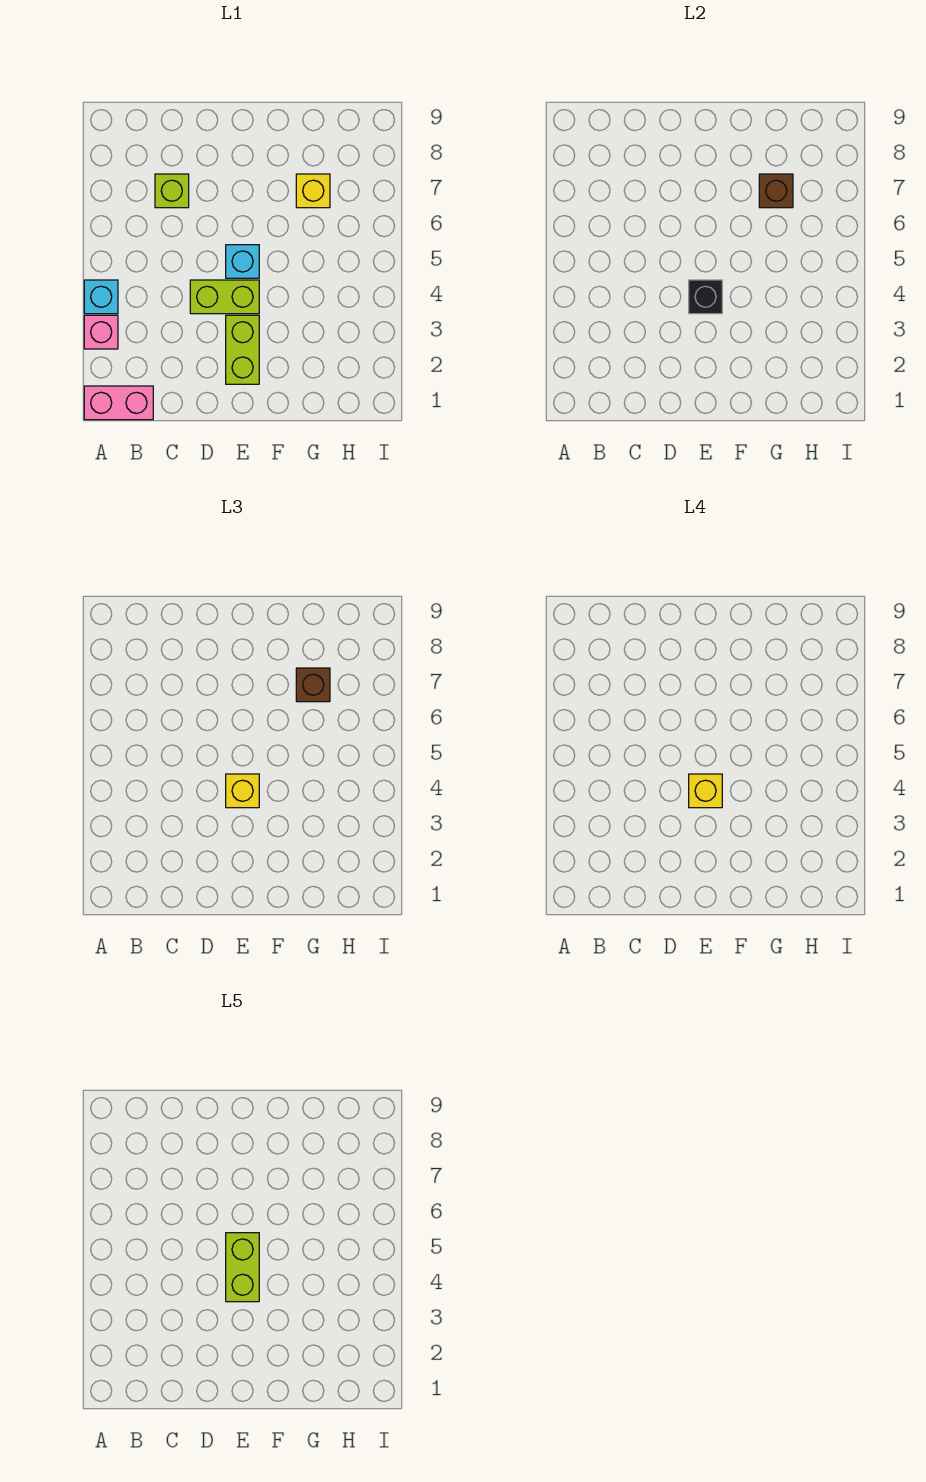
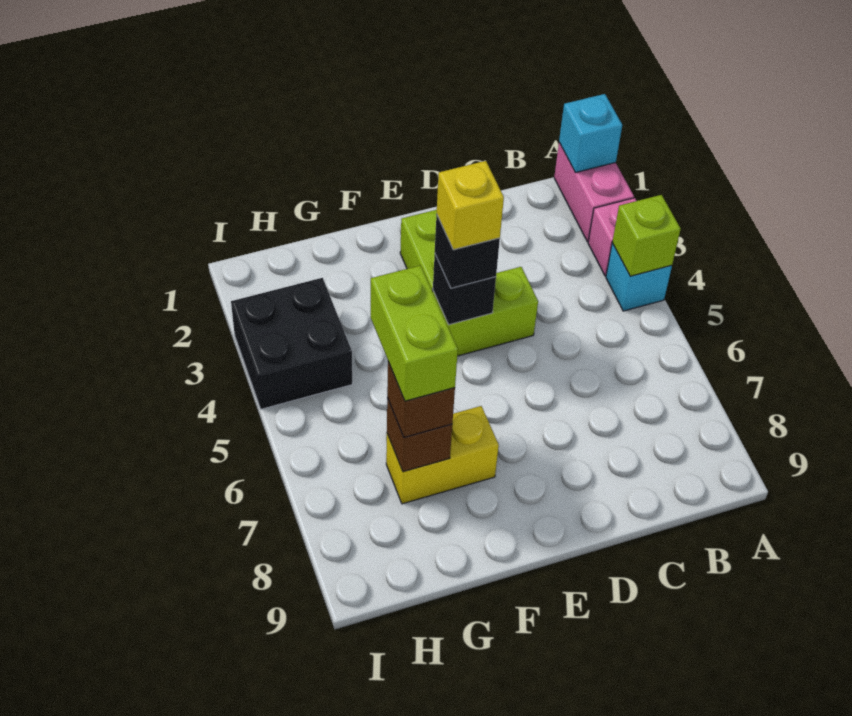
pink brick A1:B1 level 1 -> pink brick A1:A2 level 1
lime brick C7 level 1 -> lime brick A4 level 2
yellow brick E4 level 3 -> black brick E4 level 3
lime brick E4:E5 level 5 -> lime brick G6:G7 level 4
cyan brick E5 level 1 -> cyan brick A1 level 2
yellow brick G7 level 1 -> yellow brick F7:G7 level 1
none -> black brick H3:I4 level 1

